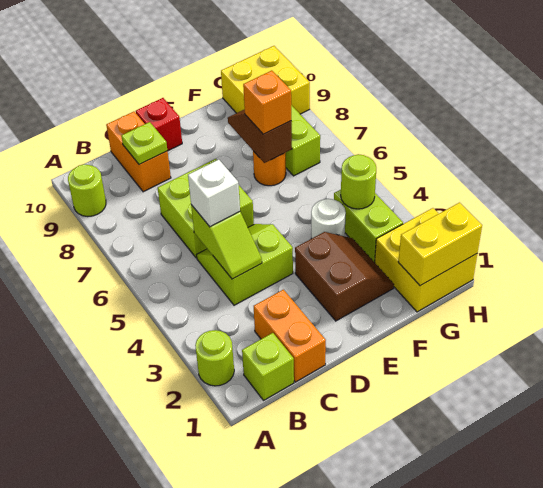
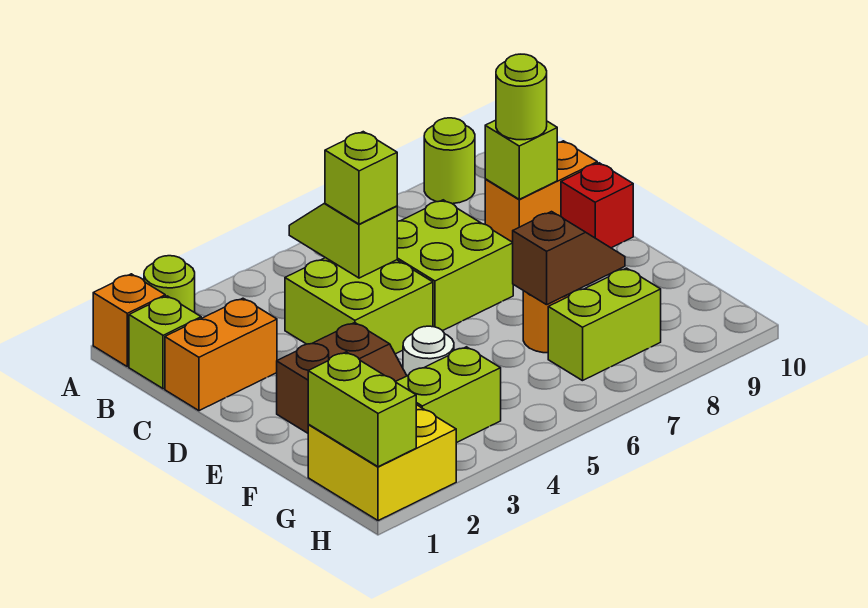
lime slope C4:D5 level 1 top 4 -> lime brick C4:D5 level 1
lime slope C4:C5 level 2 top 5 -> lime slope B5:C5 level 2 top C
white brick C5 level 3 -> lime brick C5 level 3
lime plate C9 level 2 -> lime brick C9 level 2
orange brick F7 level 3 -> orange brick A1 level 1
yellow brick G1:H1 level 2 -> lime brick G1:H1 level 2
lime round brick G4 level 2 -> lime round brick C9 level 3
yellow brick G9:H10 level 1 -> none

